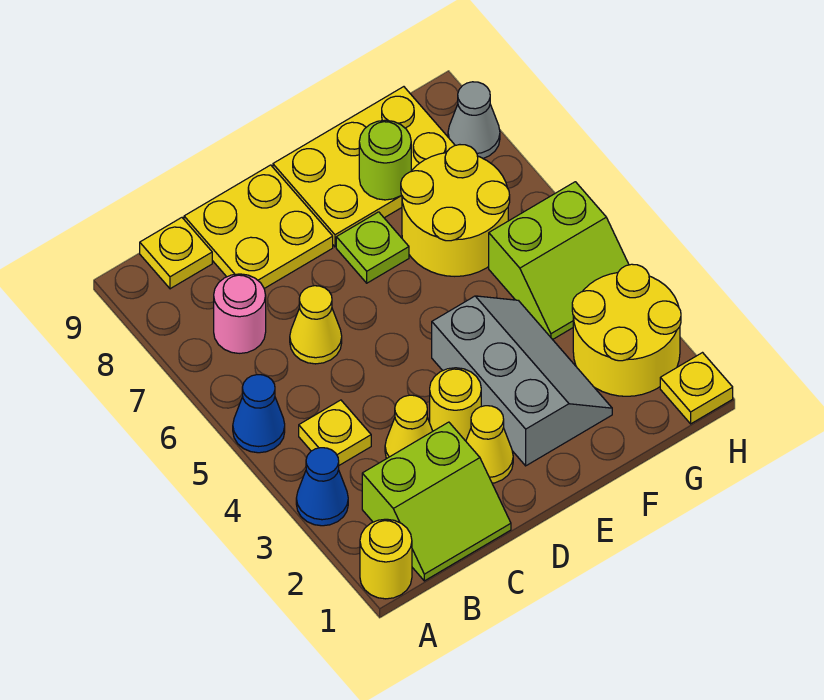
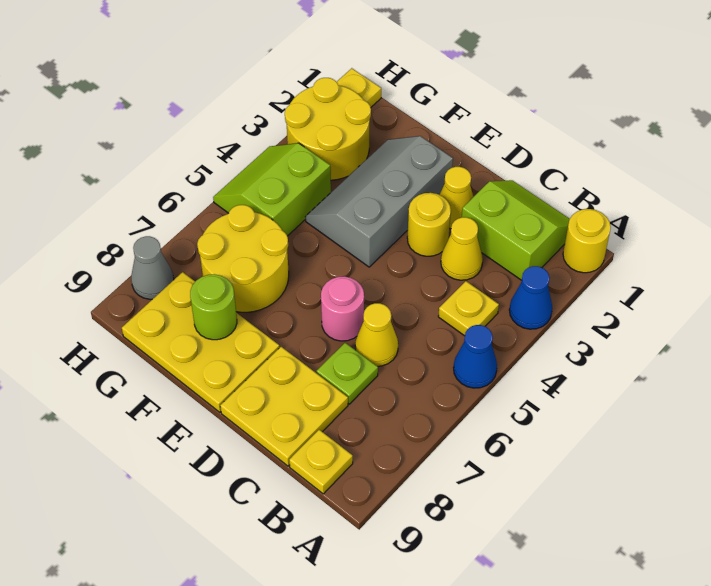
pink round brick B7 level 1 -> pink round brick D6 level 1
lime plate E7 level 1 -> lime plate C7 level 1
lime slope G4:H5 level 1 top 5 -> lime slope G4:H5 level 1 top G

